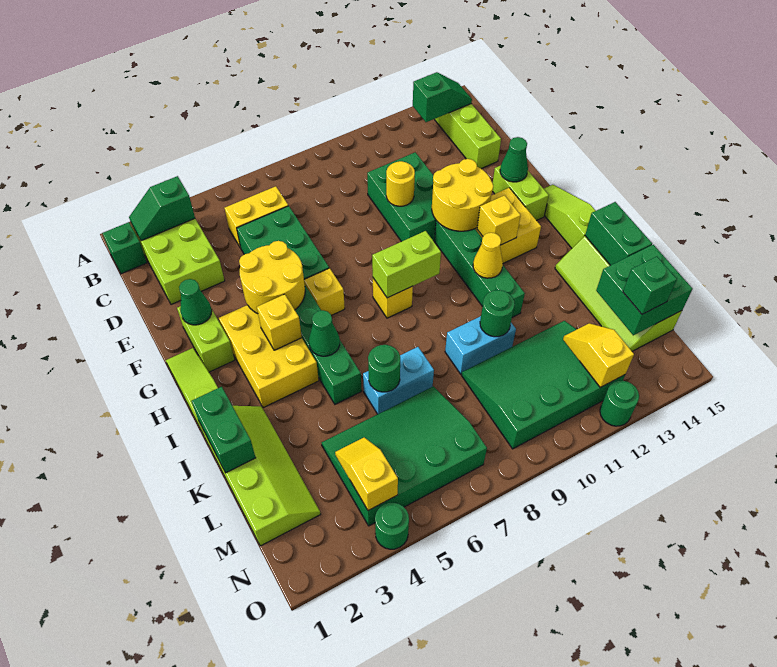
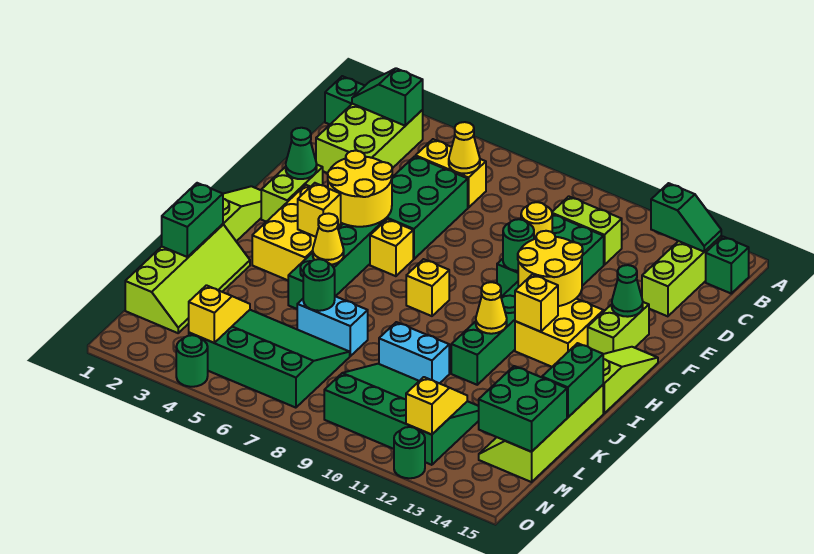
none -> yellow cone C6 level 2
lime brick H8:H9 level 2 -> lime brick C10:C11 level 1
green cone I5 level 2 -> yellow cone I5 level 2
green round brick K10 level 2 -> green round brick F10 level 2
green brick M14 level 3 -> green brick B15 level 1

